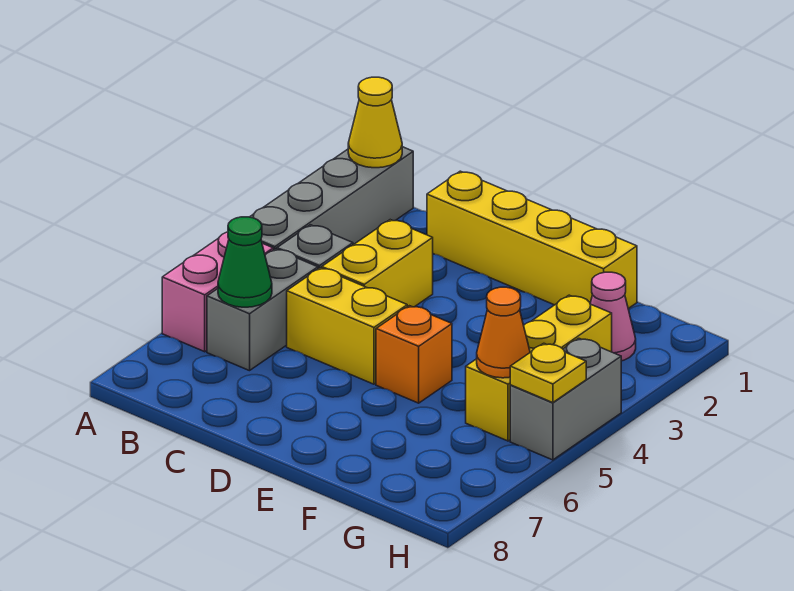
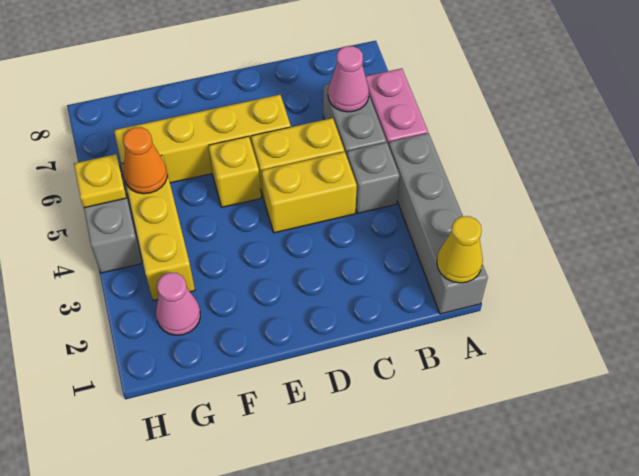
green cone B6 level 2 -> pink cone B6 level 2
yellow brick C1:F1 level 1 -> yellow brick D6:G6 level 1
yellow brick C3:C4 level 1 -> yellow brick C4:D4 level 1
orange brick E5 level 1 -> yellow brick E5 level 1

